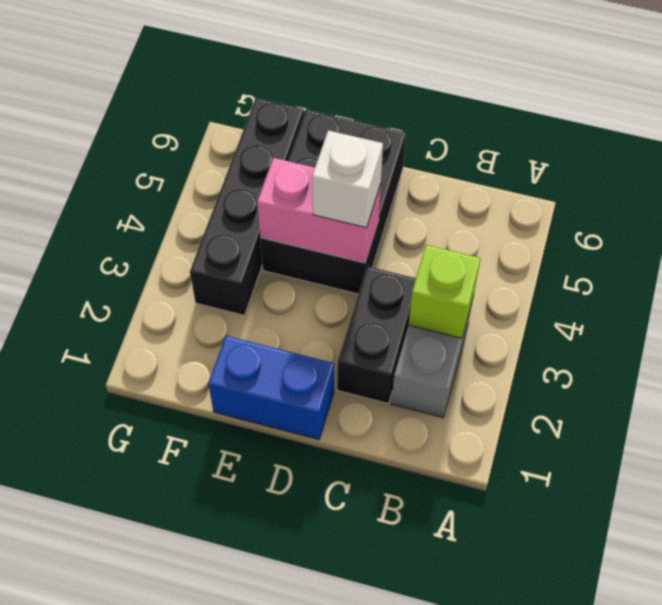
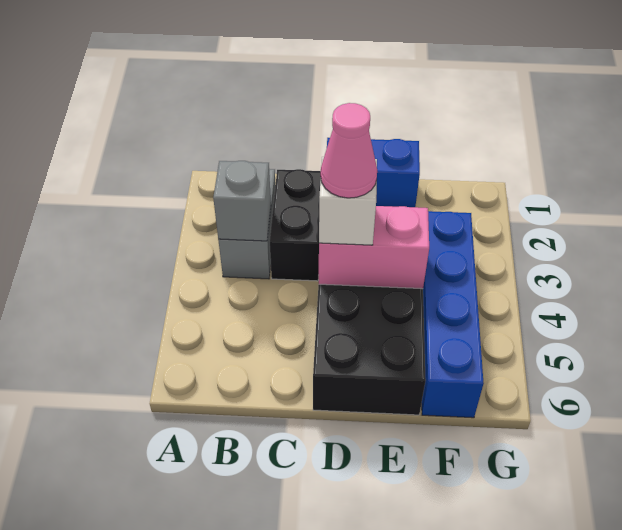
lime brick B3 level 2 -> grey brick B3 level 2
none -> pink cone D4 level 4
black brick F3:F6 level 1 -> blue brick F3:F6 level 1

